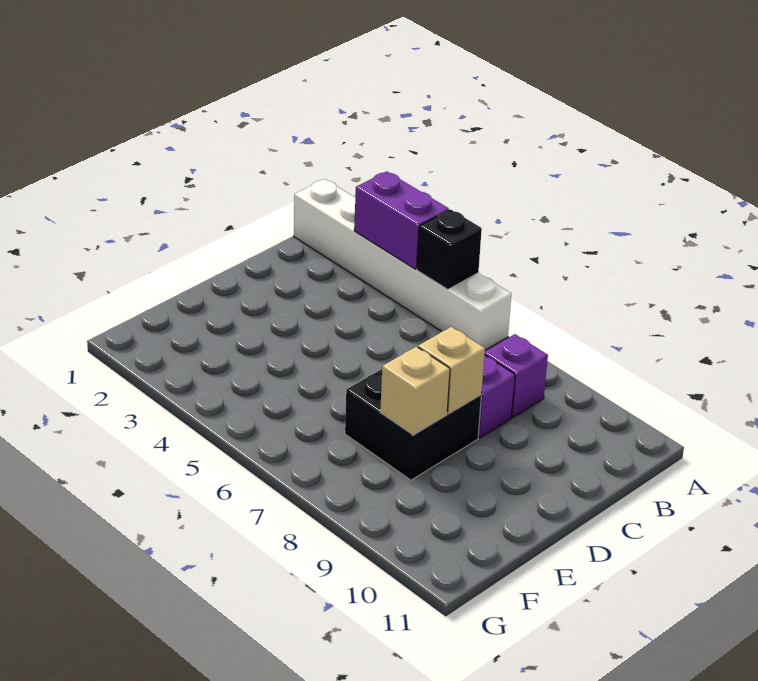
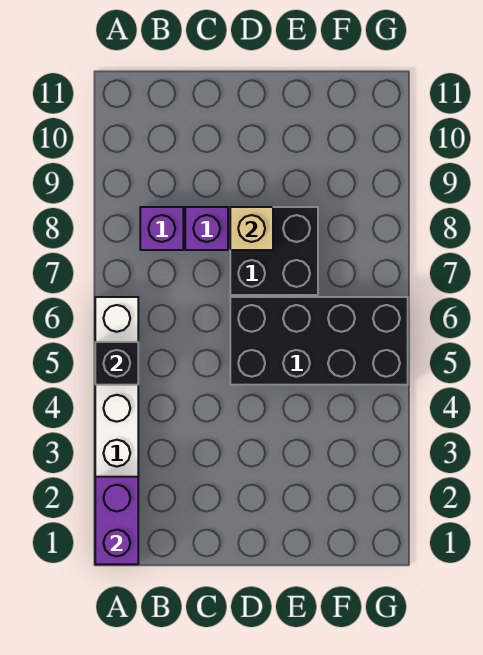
purple brick A3:A4 level 2 -> purple brick A1:A2 level 2
none -> black brick D5:G6 level 1
tan brick E8 level 2 -> none

